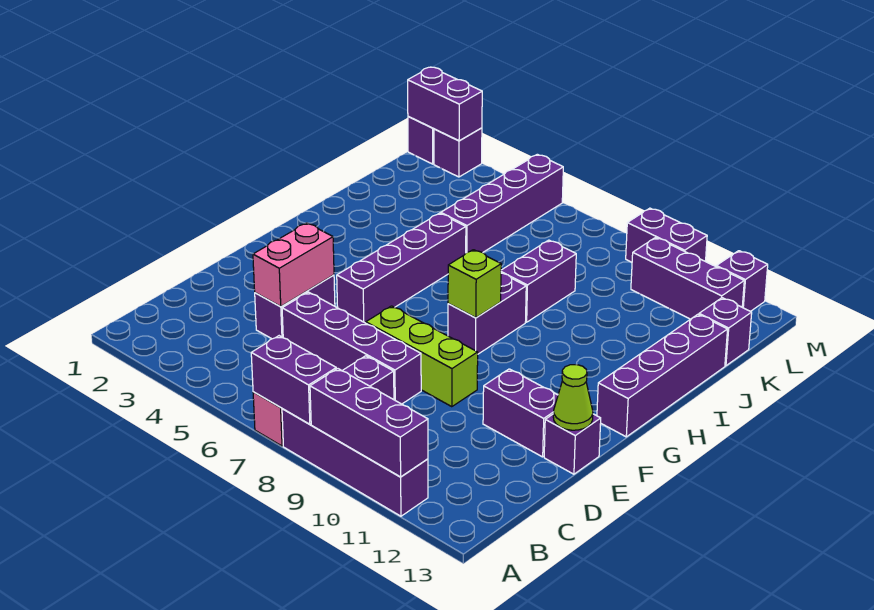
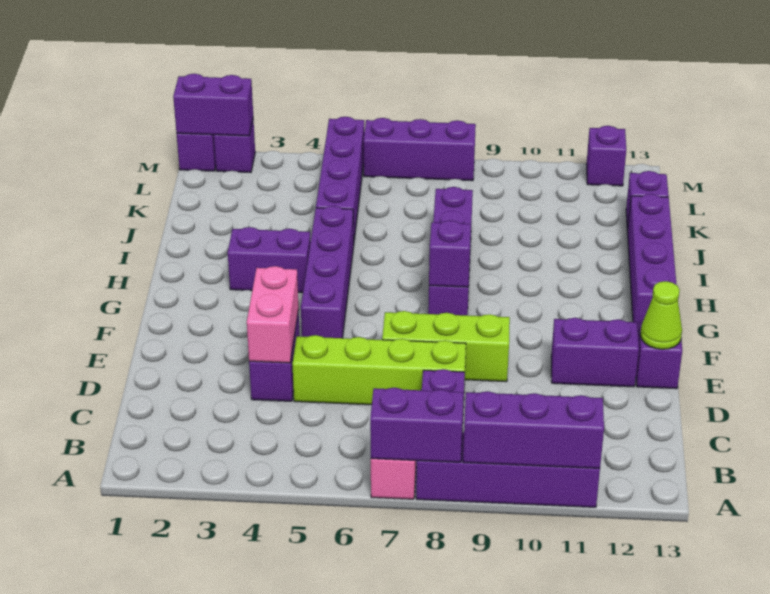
purple brick D5:D8 level 1 -> lime brick D5:D8 level 1
lime brick G8 level 2 -> purple brick G8 level 2
purple brick L10:L12 level 1 -> purple brick M6:M8 level 1
purple brick M9:M10 level 1 -> purple brick H3:H4 level 1

